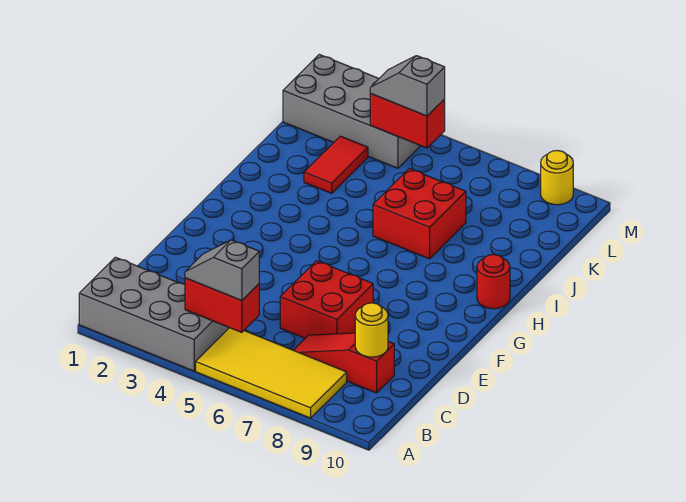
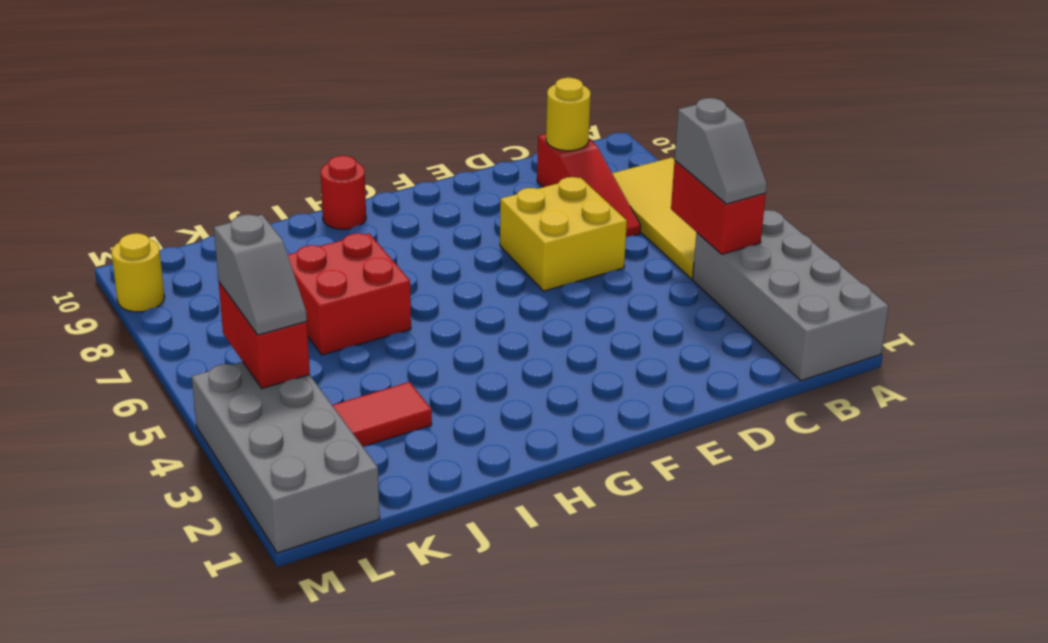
red brick D6:E7 level 1 -> yellow brick D6:E7 level 1

